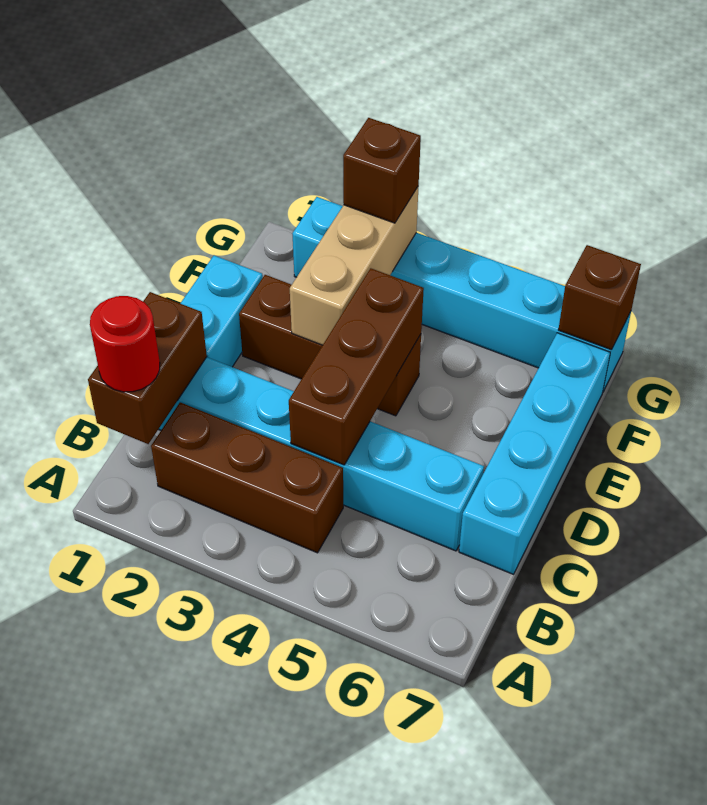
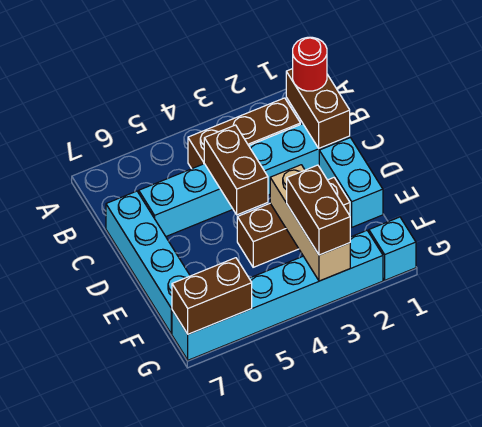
brown brick C4:E4 level 2 -> brown brick C4:D4 level 2
none -> cyan brick G1 level 1
brown brick G3 level 3 -> brown brick F3:G3 level 3
brown brick G7 level 2 -> brown brick G6:G7 level 2

